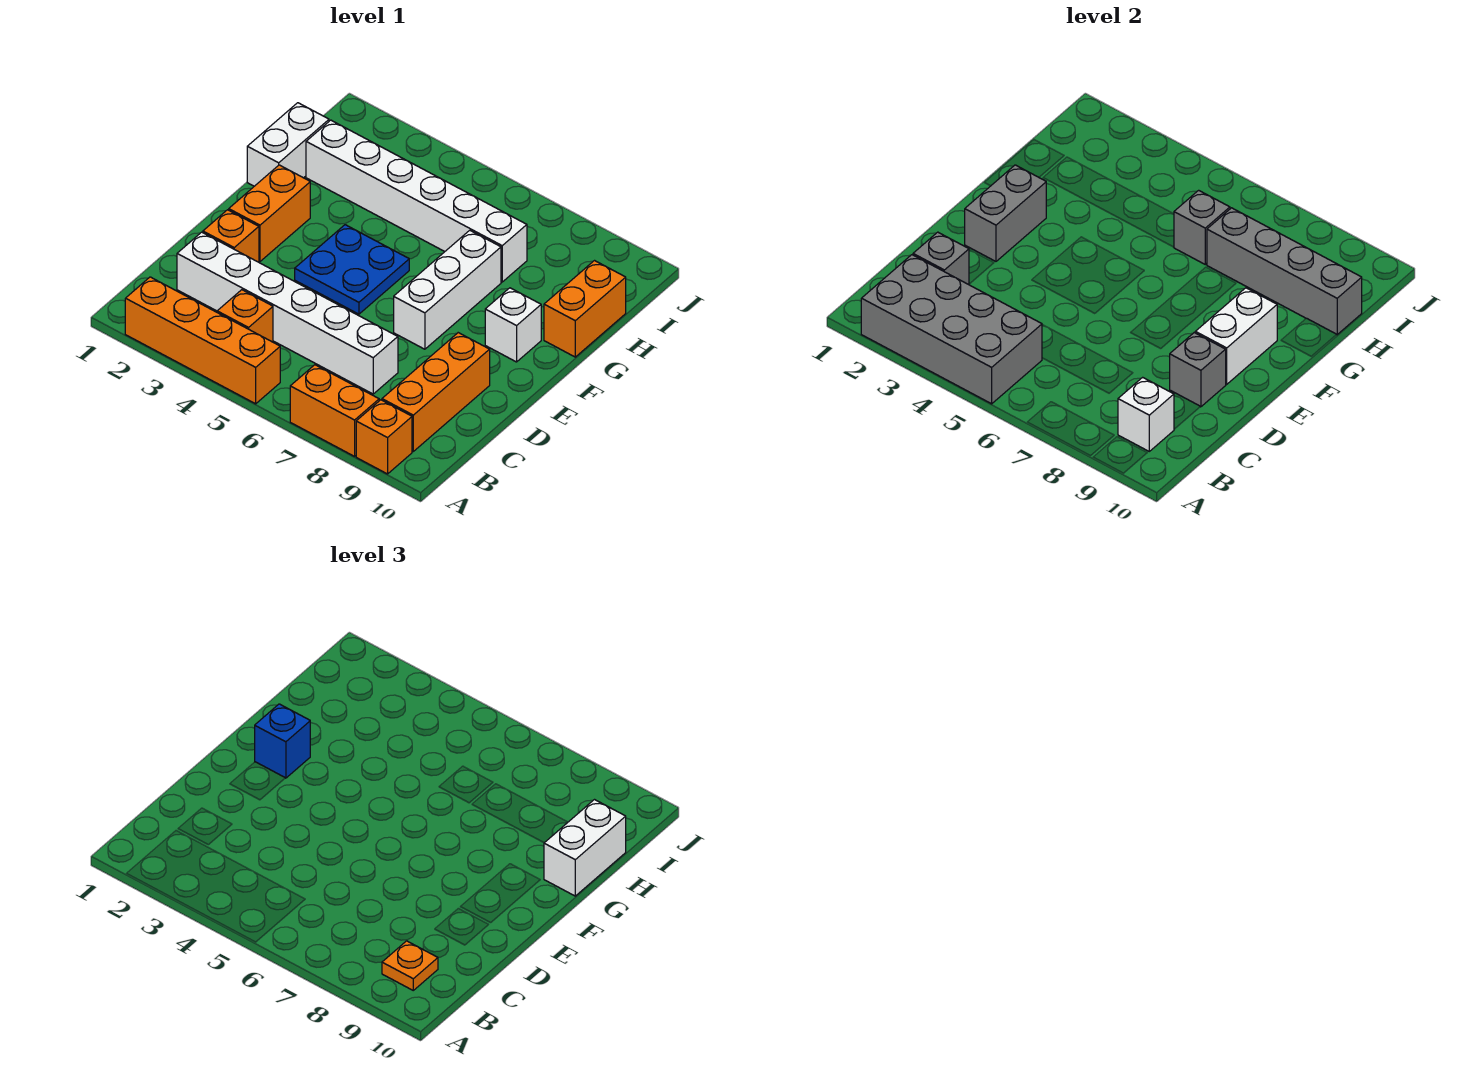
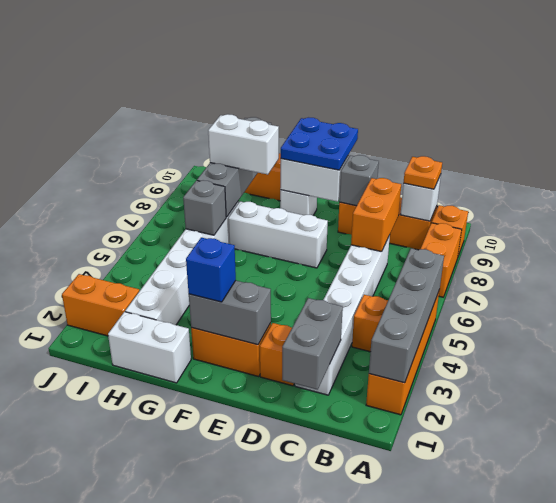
grey brick A2:B5 level 2 -> grey brick A2:A5 level 2
grey brick C2 level 2 -> grey brick C1:C2 level 2
none -> orange brick C7:C8 level 2
blue plate E4:F5 level 1 -> blue plate E9:F10 level 3
white brick G10:H10 level 3 -> white brick G8:H8 level 3
none -> orange brick I2:J2 level 1

